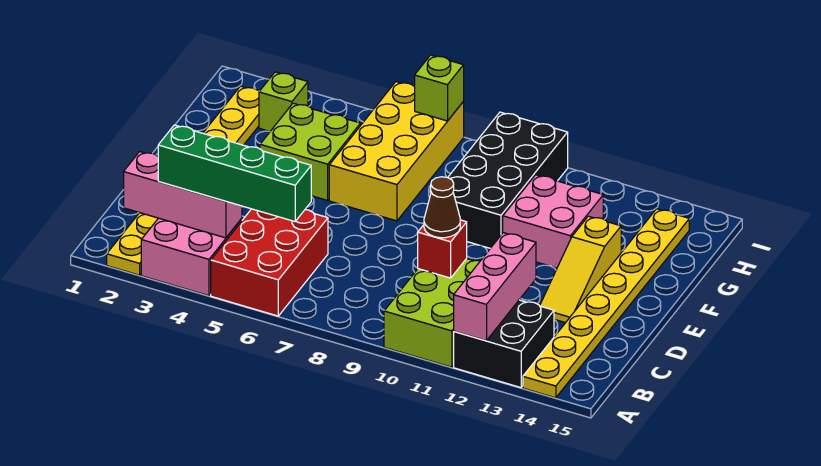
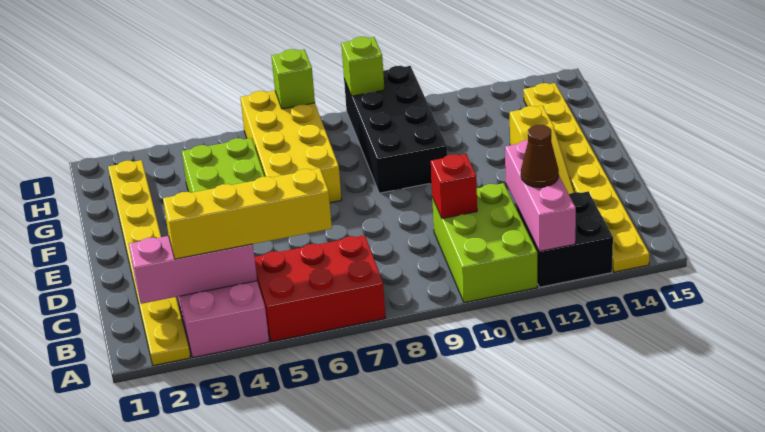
red brick A5:C6 level 1 -> red brick A5:B7 level 1
green brick B3:B6 level 3 -> yellow brick B3:B6 level 3
brown cone C10 level 3 -> brown cone B12 level 3
pink brick F11:G12 level 1 -> none
lime brick H3 level 1 -> lime brick I9 level 2

